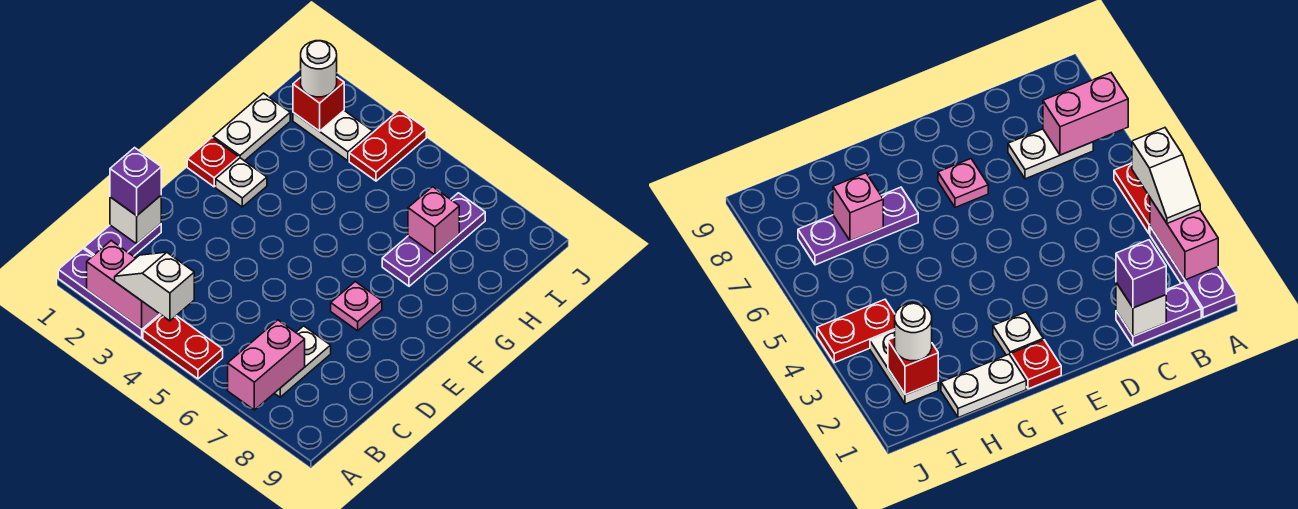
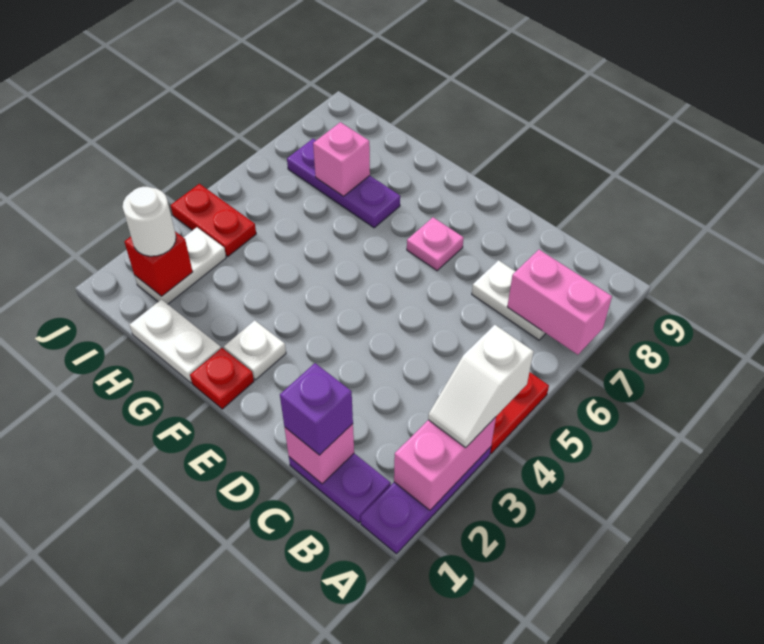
white brick C1 level 2 -> pink brick C1 level 2

